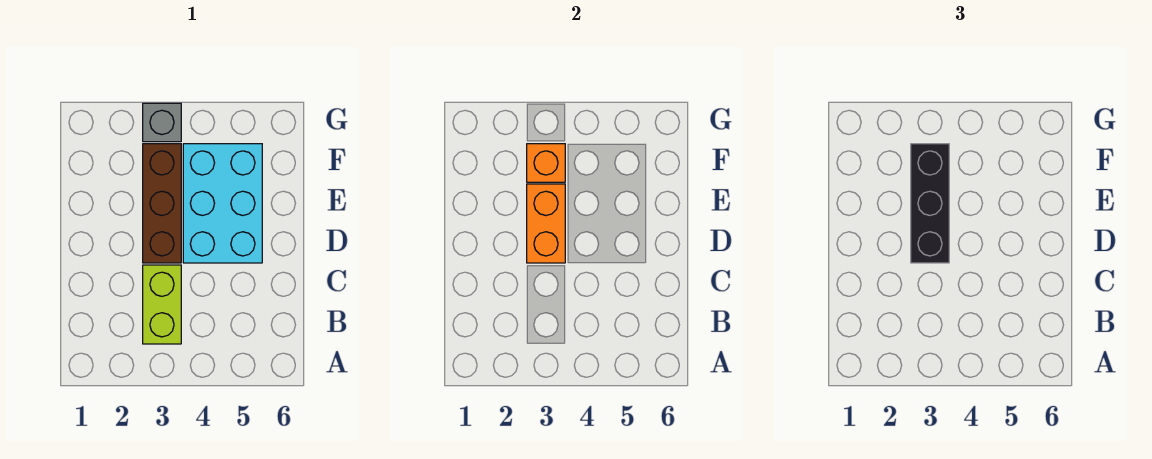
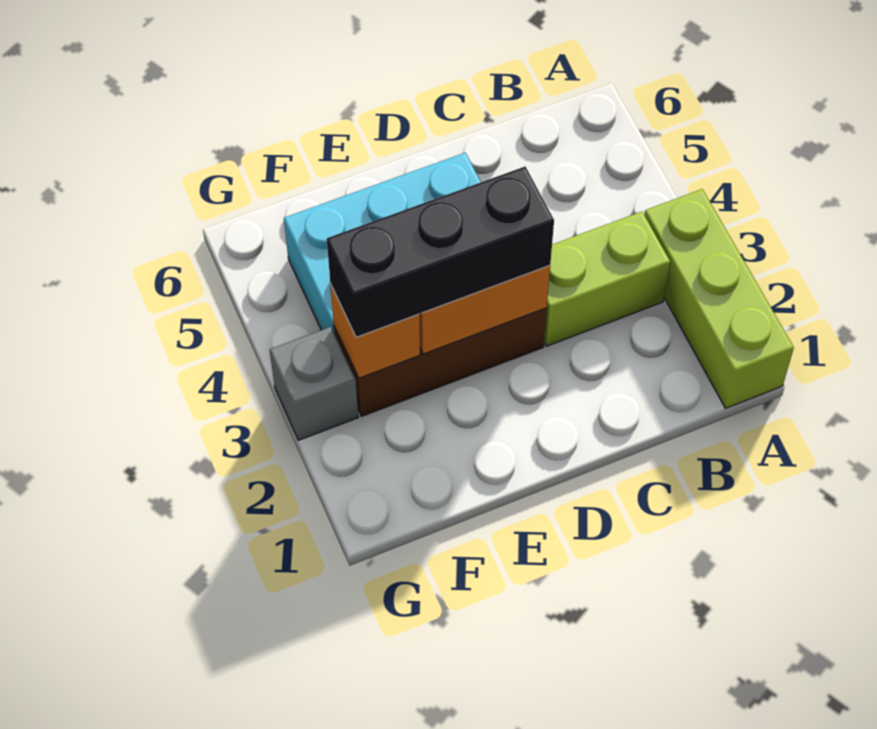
none -> lime brick A1:A3 level 1

